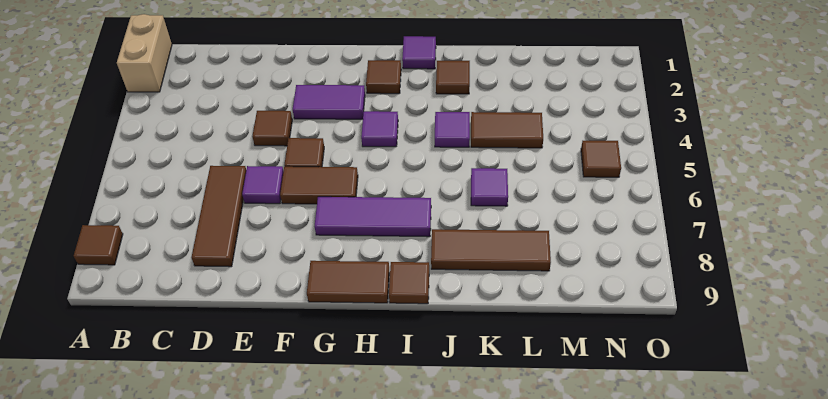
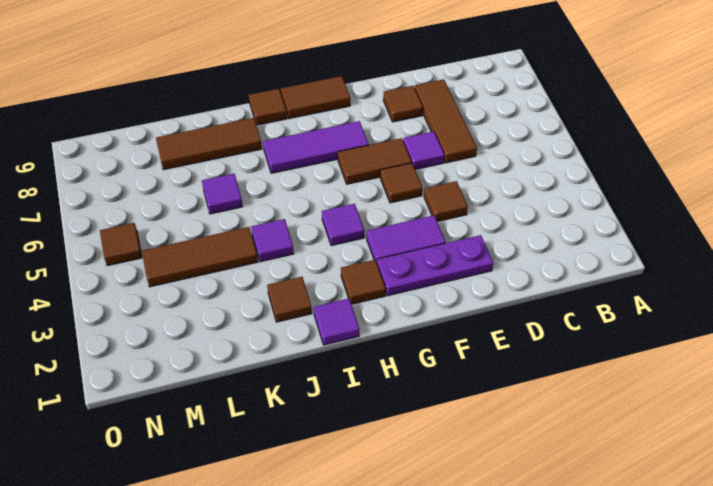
tan brick A1:A2 level 1 -> none
brown tile A8 level 1 -> brown tile E8 level 1
none -> purple plate E2:G2 level 1
brown tile K4:L4 level 1 -> brown tile K4:M4 level 1

